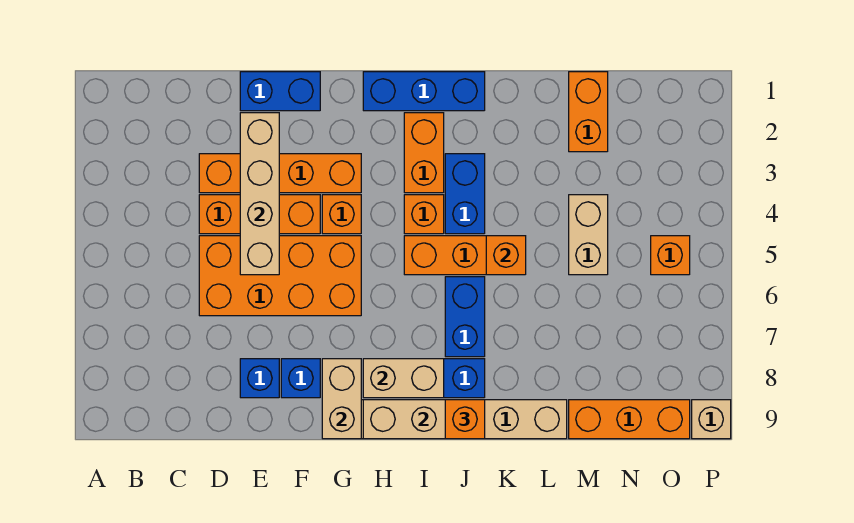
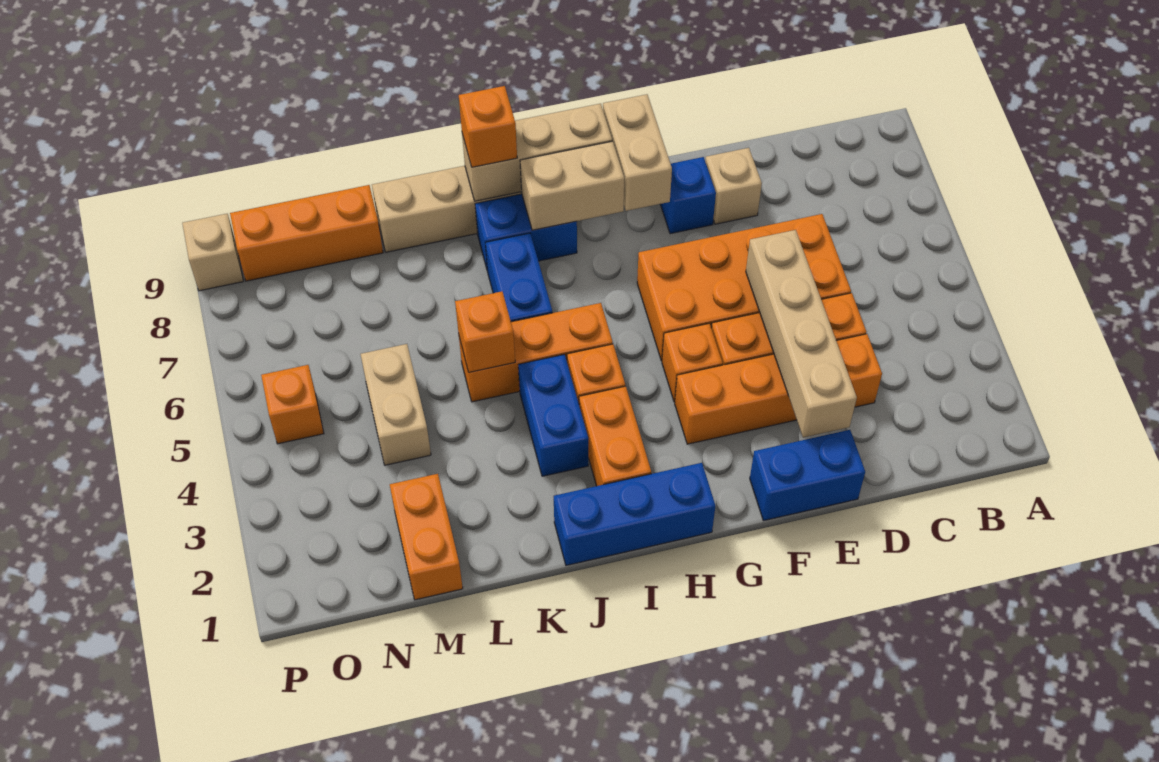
blue brick E8 level 1 -> tan brick E8 level 1

